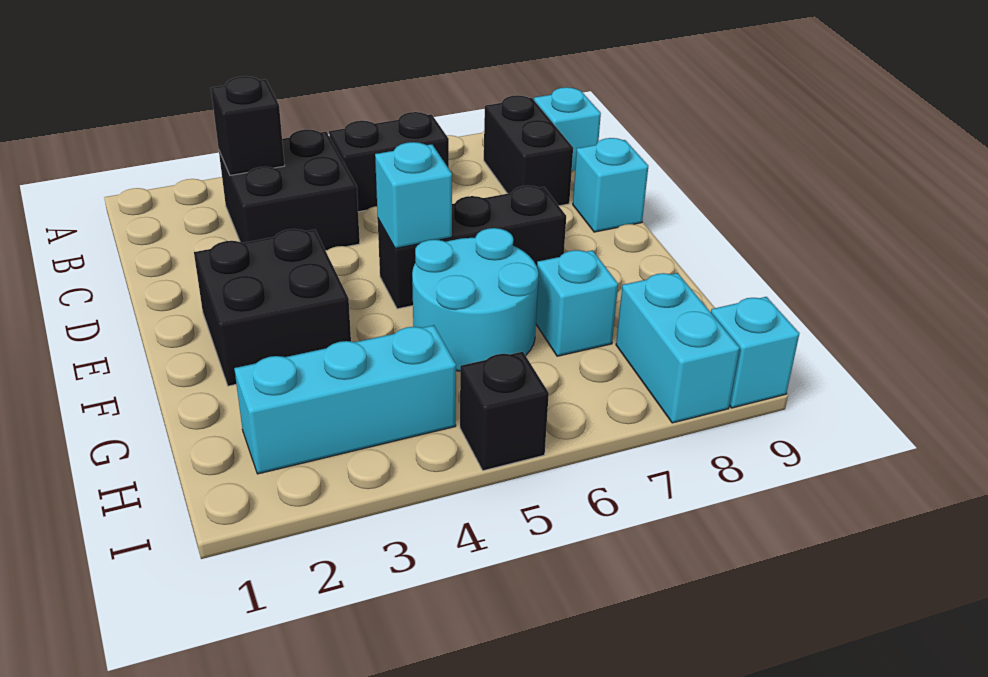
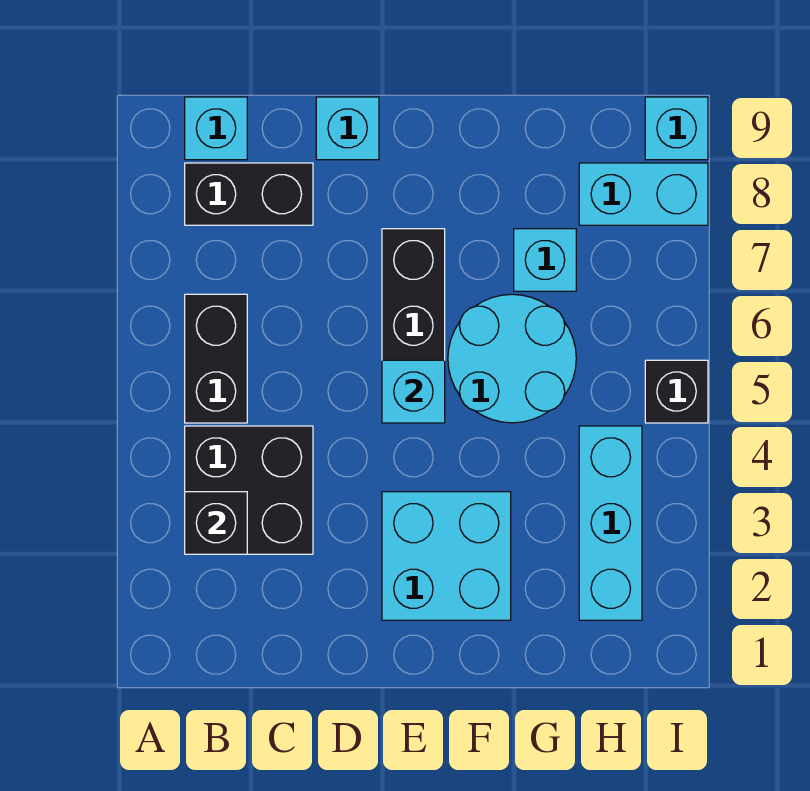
black brick E2:F3 level 1 -> cyan brick E2:F3 level 1

